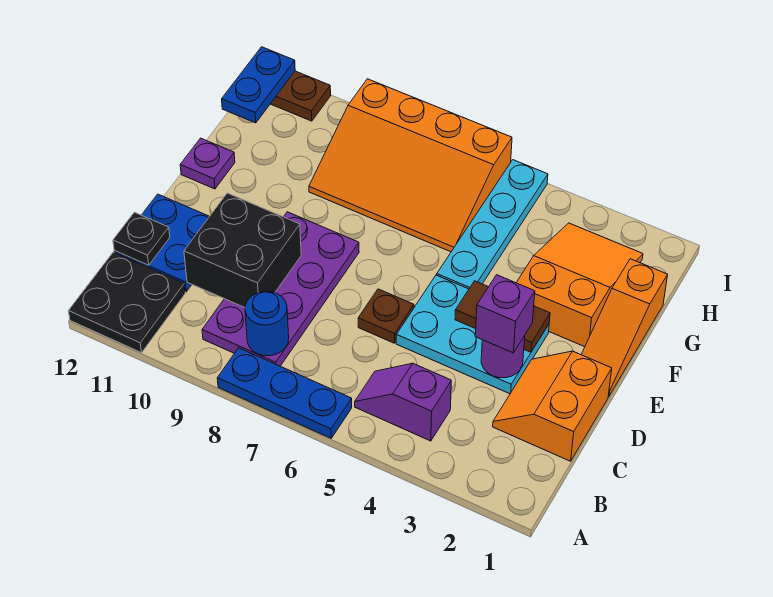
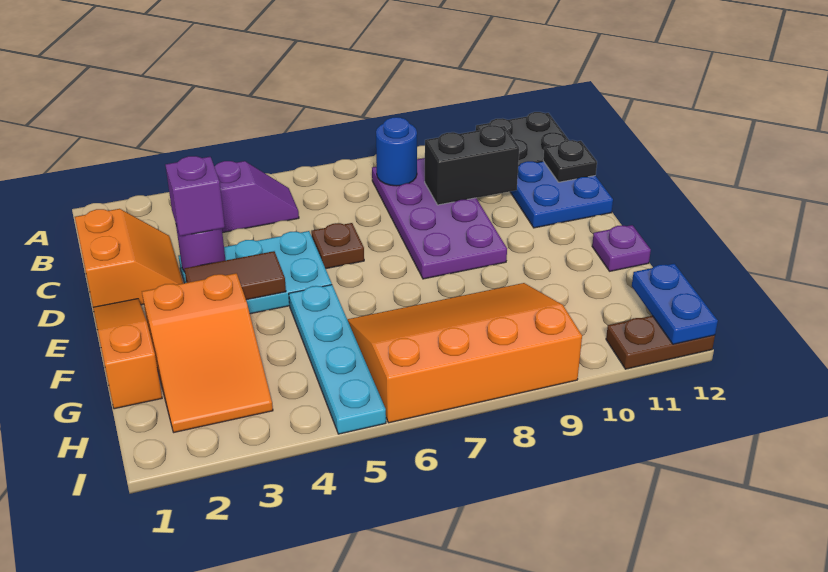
blue plate A6:A8 level 1 -> none
black brick C9:D10 level 2 -> black brick C9:C10 level 2

